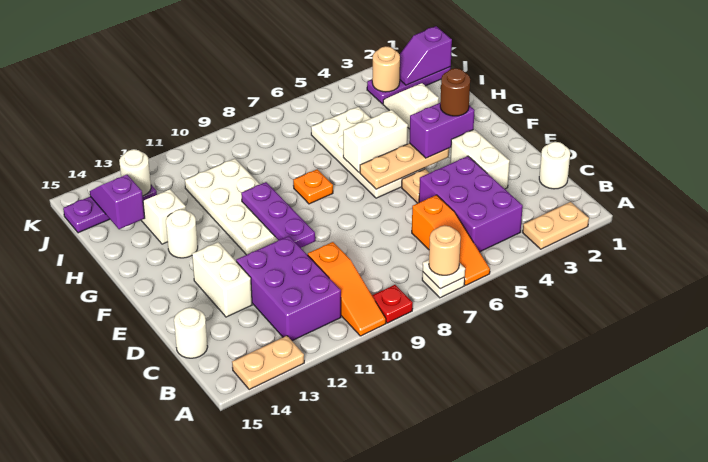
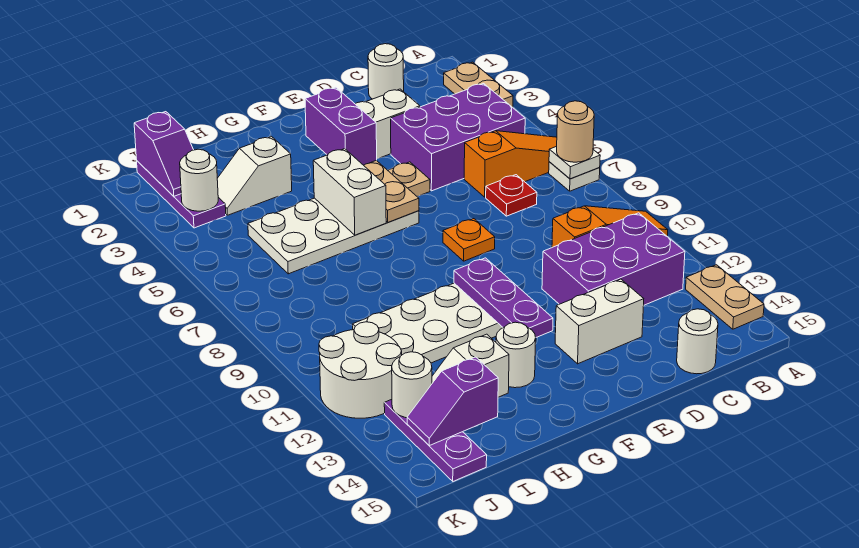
red plate A9 level 1 -> red plate C7 level 1
purple plate E10:G10 level 2 -> purple plate F10:F12 level 2
brown round brick F3 level 4 -> none
orange plate G8 level 1 -> orange plate E8 level 1
tan round brick J3 level 2 -> white round brick J3 level 2
none -> white round brick J11:K12 level 1

